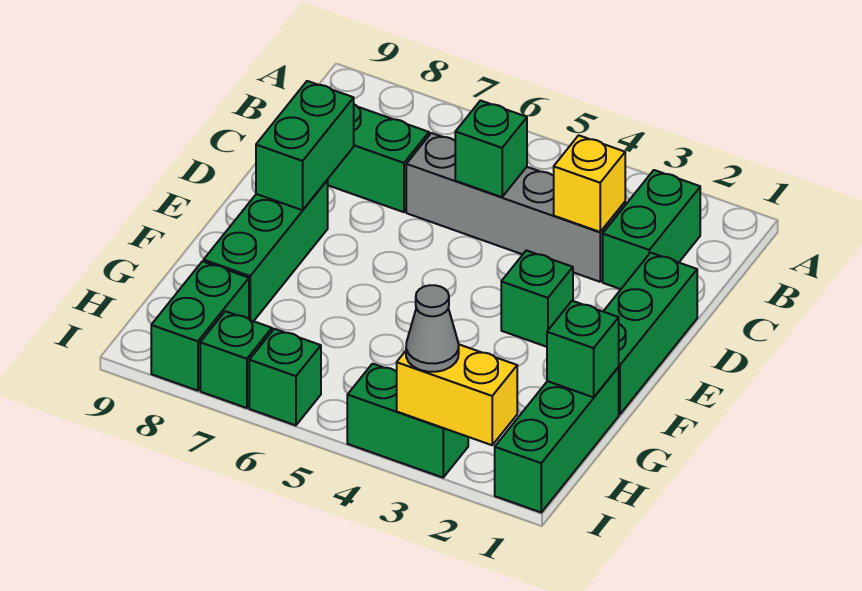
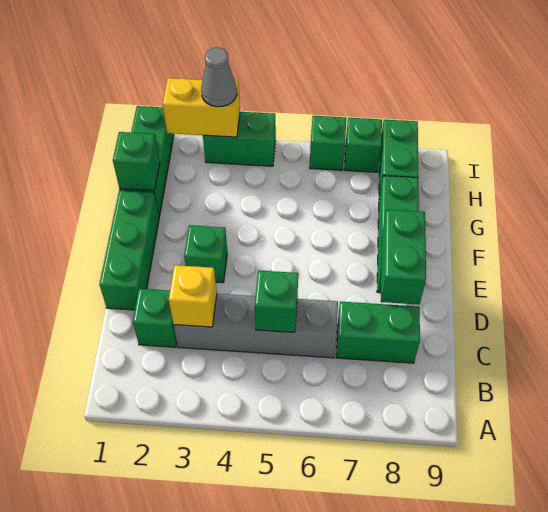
green brick B2:C2 level 1 -> green brick C2 level 1

